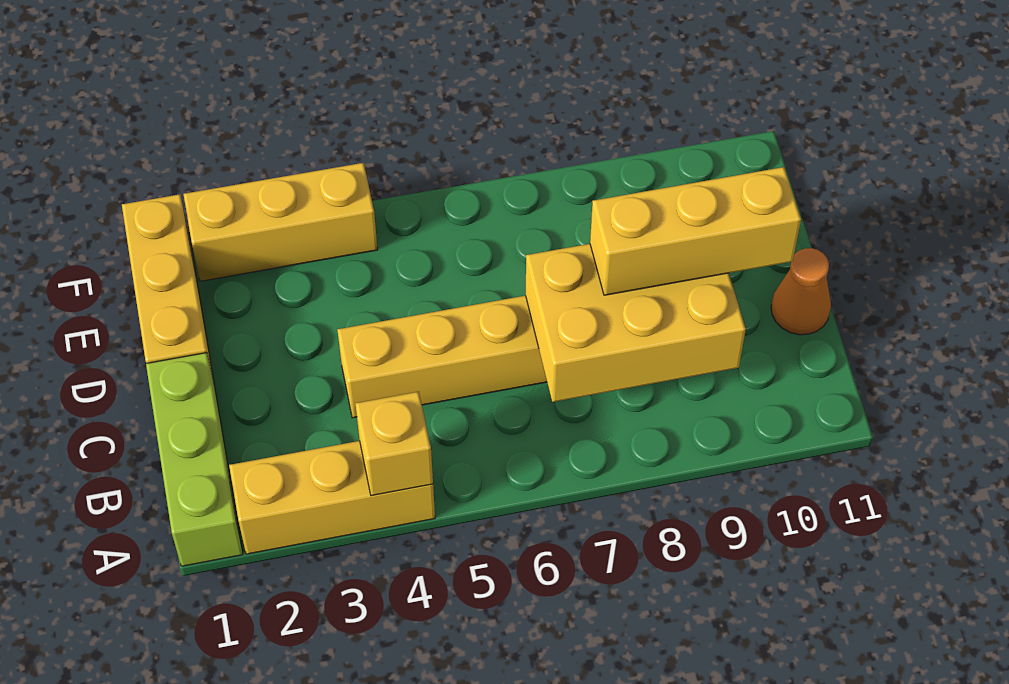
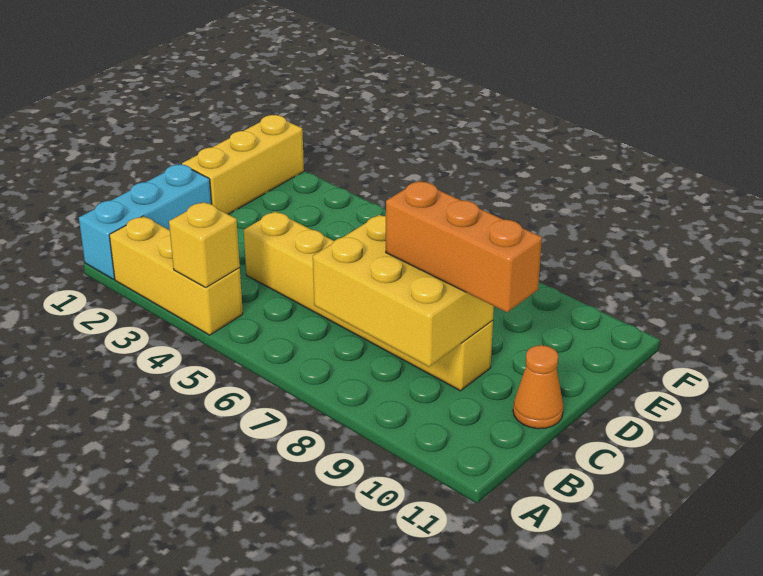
lime brick A1:C1 level 1 -> cyan brick A1:C1 level 1
yellow brick C8:C10 level 3 -> orange brick C8:C10 level 3
yellow brick F2:F4 level 1 -> none

